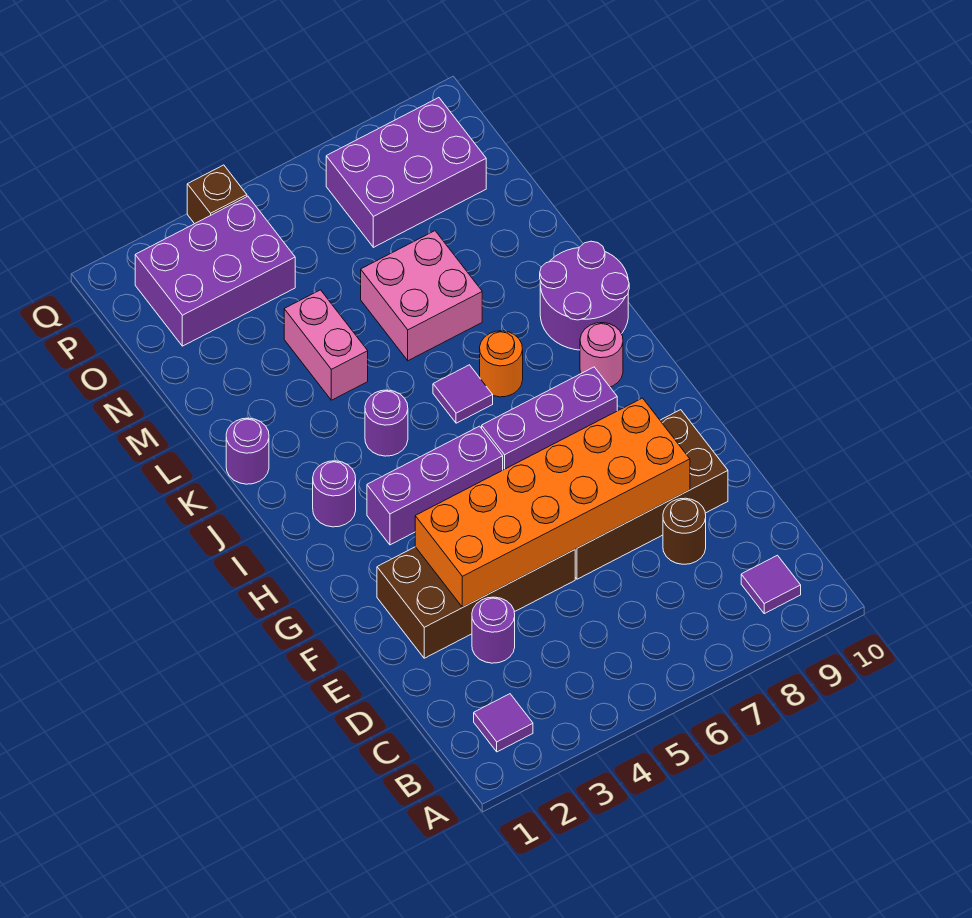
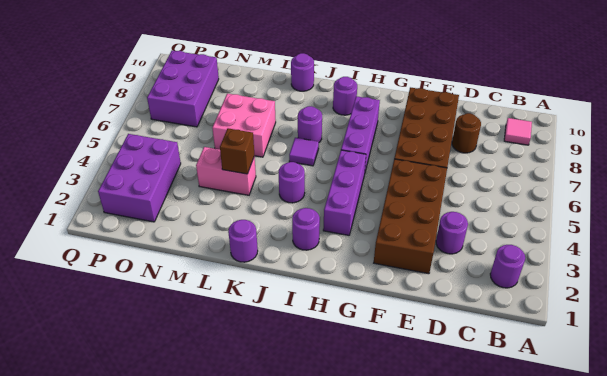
purple tile B2 level 1 -> purple round brick B2 level 1
purple tile B9 level 1 -> pink tile B9 level 1
orange brick E3:F8 level 2 -> none
pink round brick I9 level 1 -> purple round brick I9 level 1
orange round brick J7 level 1 -> purple round brick J7 level 1
purple round brick J9:K10 level 1 -> purple round brick K10 level 1
brown brick Q4 level 1 -> brown brick L4 level 2

